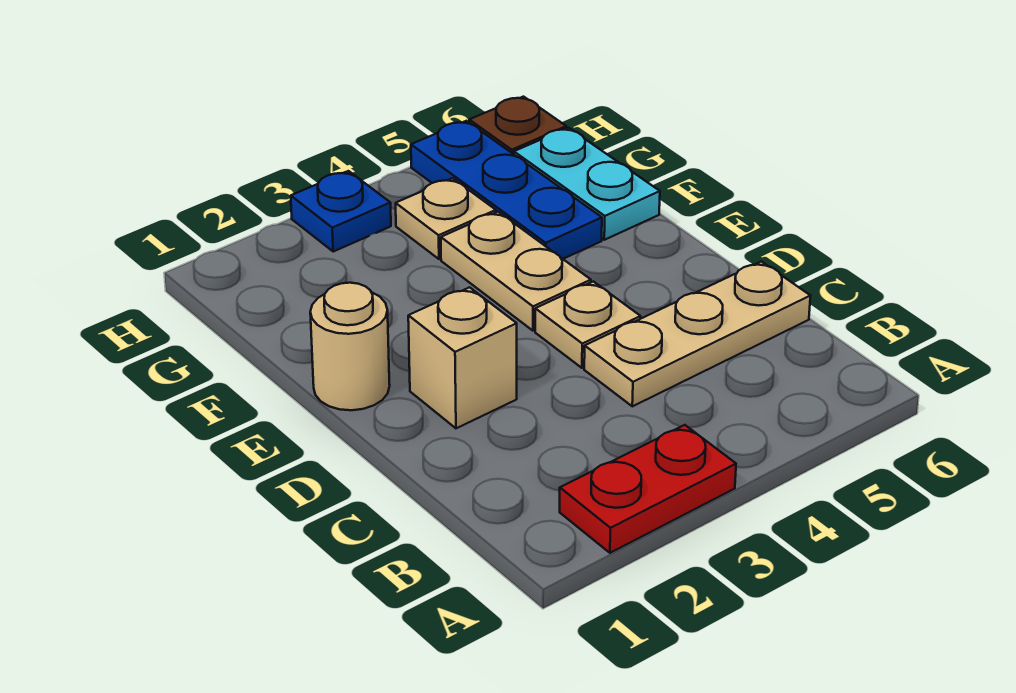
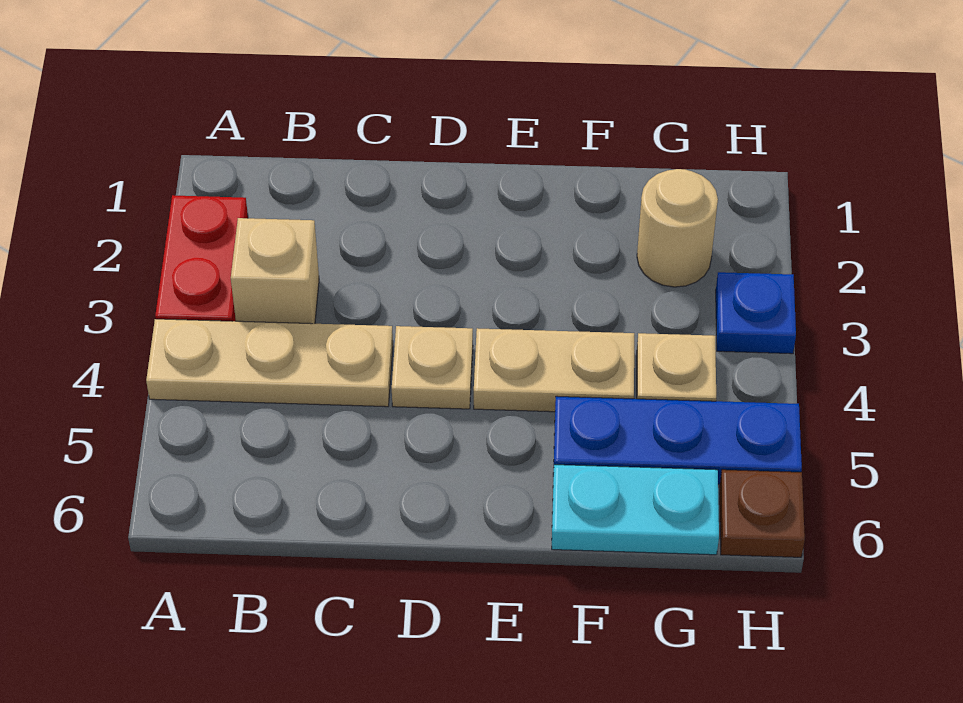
tan plate C4:C6 level 1 -> tan plate A4:C4 level 1
tan brick D2 level 1 -> tan brick B3 level 1
tan round brick E1 level 1 -> tan round brick G2 level 1

